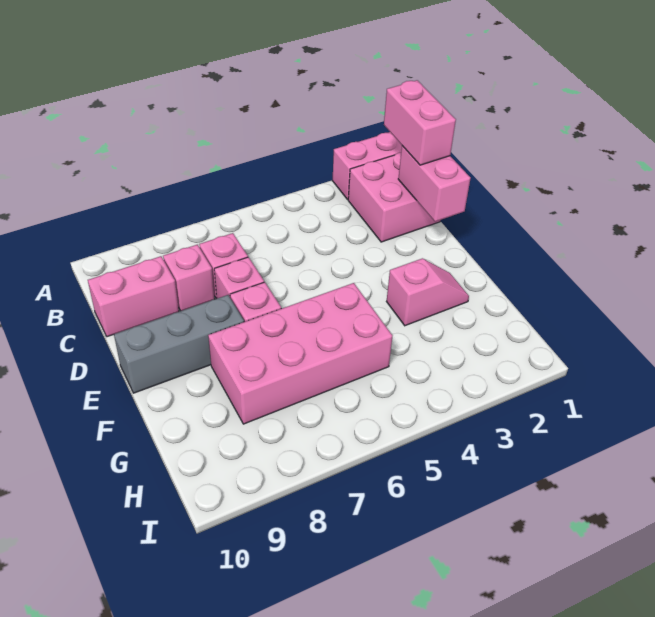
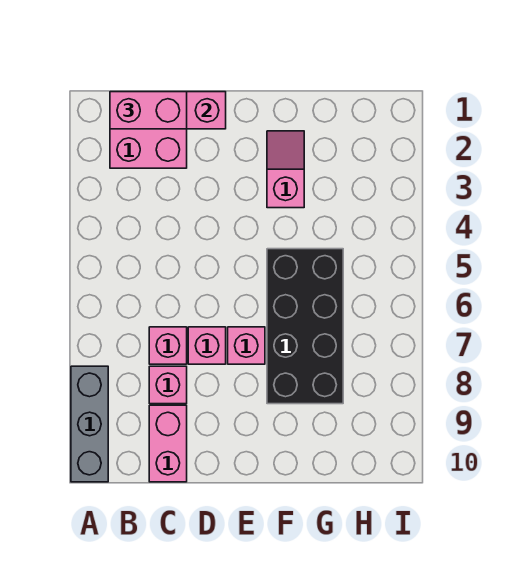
pink brick A1:A2 level 1 -> none
grey brick E8:E10 level 1 -> grey brick A8:A10 level 1
pink brick F5:G8 level 1 -> black brick F5:G8 level 1

